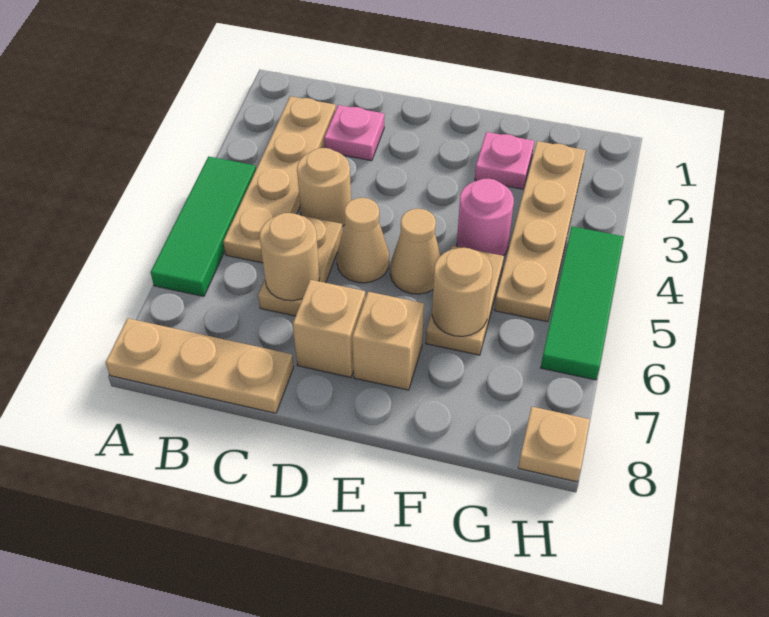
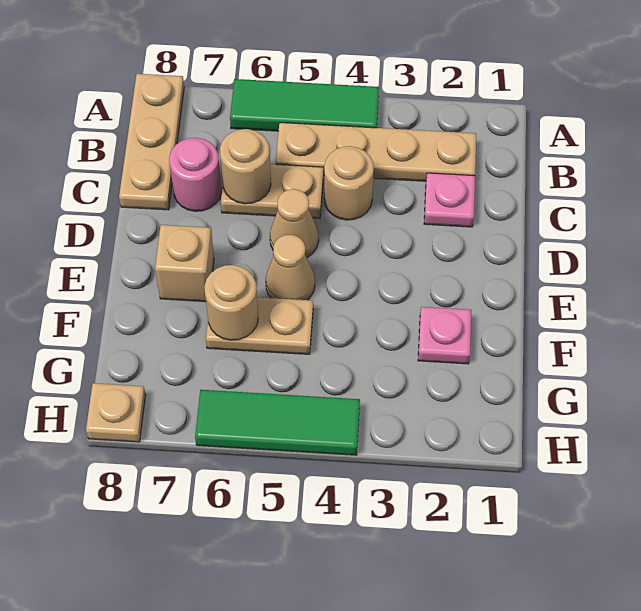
tan brick D7 level 1 -> none
pink round brick F4 level 1 -> pink round brick C7 level 1
tan plate G2:G5 level 1 -> none

